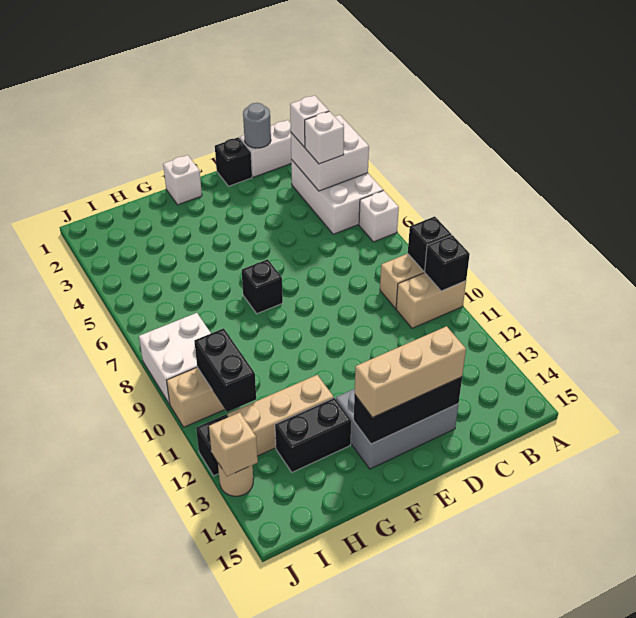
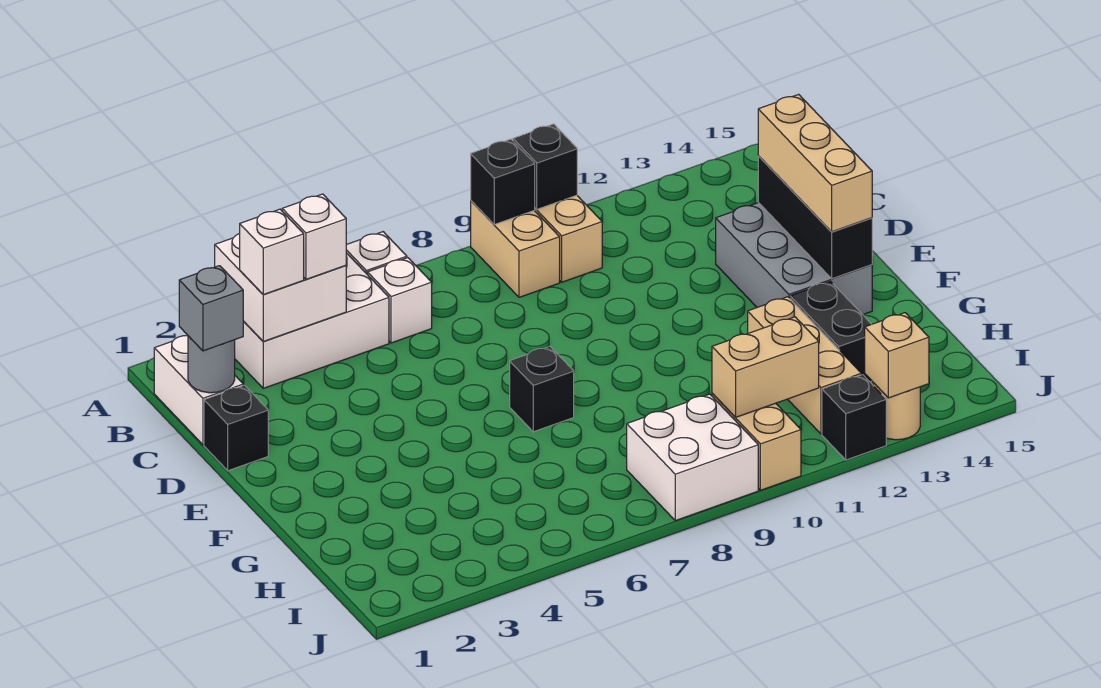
none -> grey brick C1 level 3
white brick F1 level 1 -> white brick B6 level 1
black brick I10:I11 level 2 -> tan brick I10:I11 level 2

